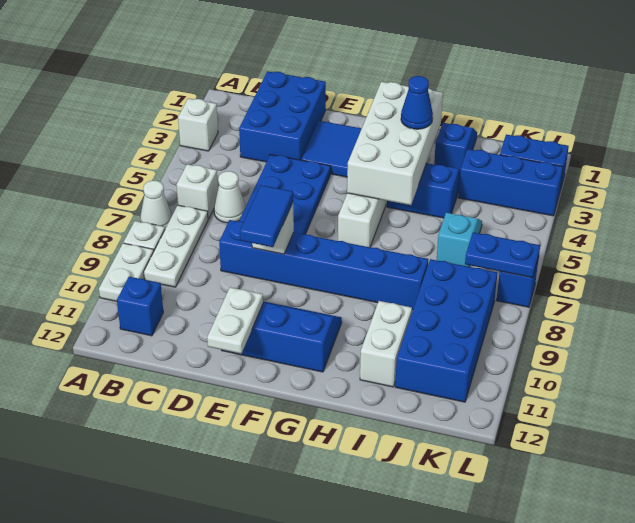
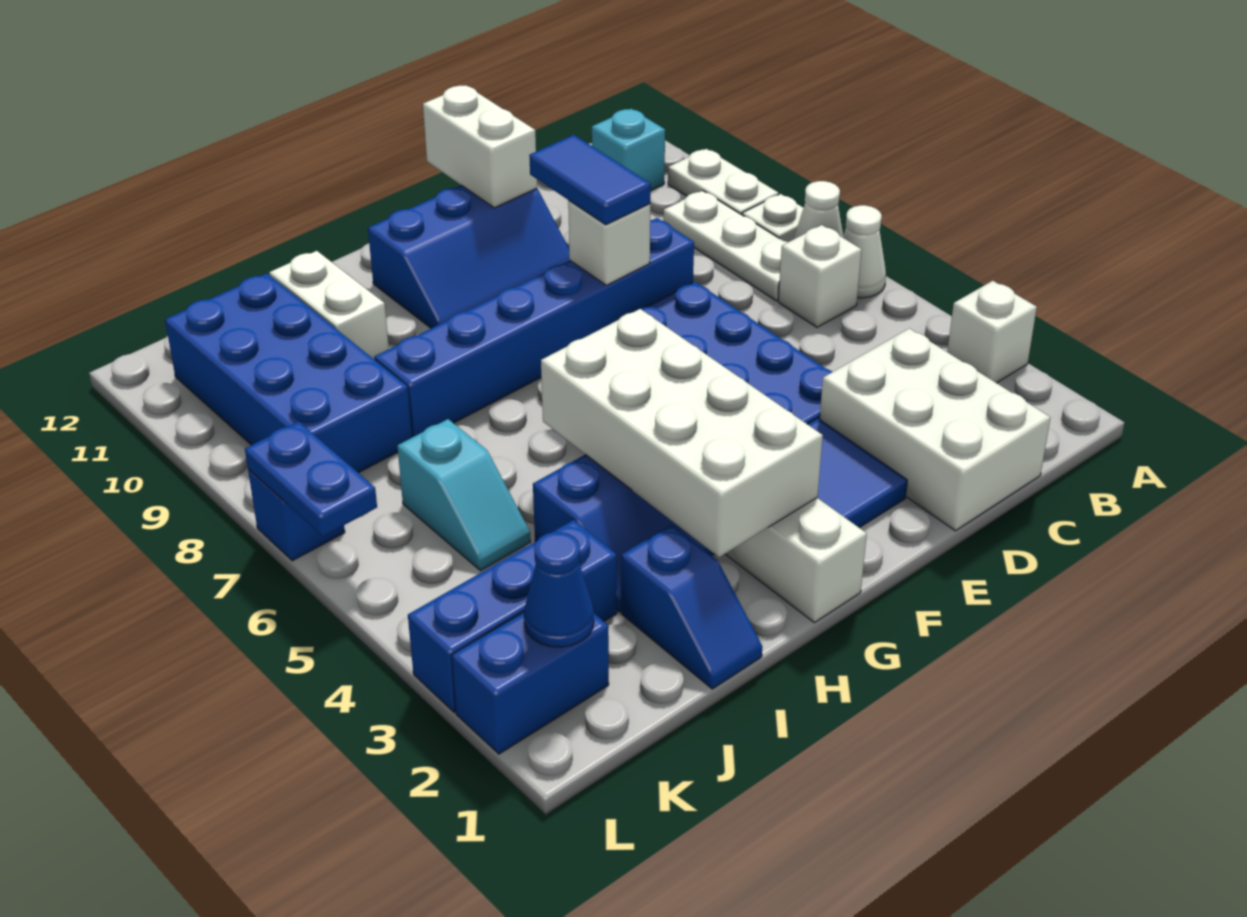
blue brick B11 level 1 -> cyan brick B11 level 1
blue brick C1:D3 level 1 -> white brick C1:D3 level 1
white cone C6 level 1 -> white cone A6 level 1
white plate E11:E12 level 2 -> white brick E11:E12 level 2
blue cone H3 level 3 -> blue cone K2 level 2
blue plate K7:L7 level 2 -> blue plate L6:L7 level 2

